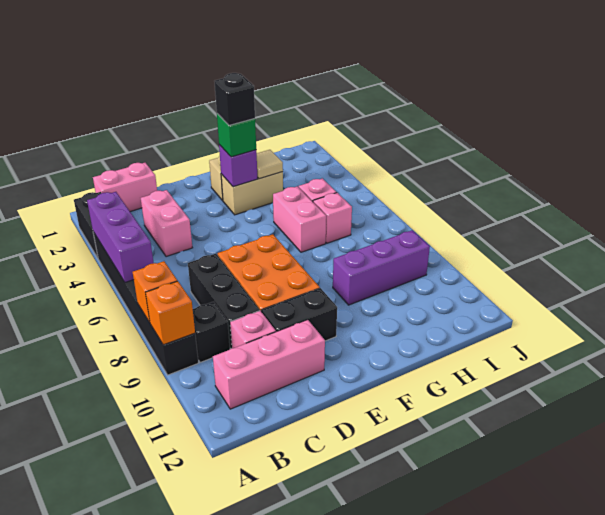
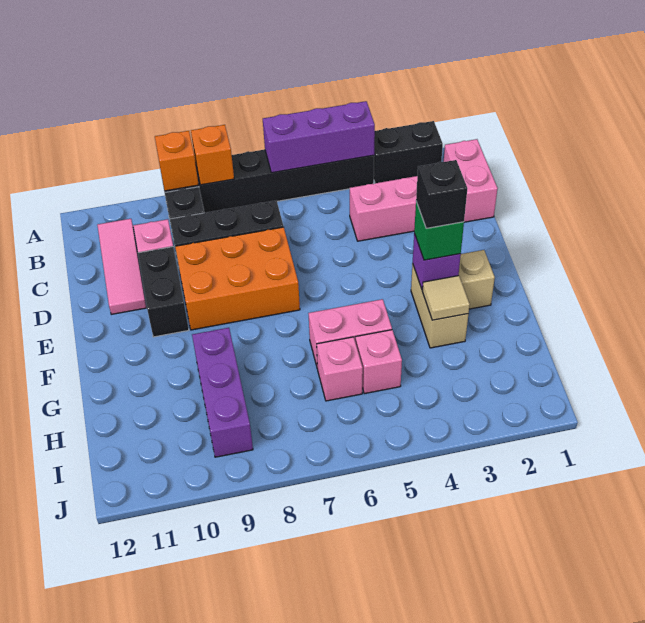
pink brick B11:D11 level 1 -> pink tile B11:D11 level 1

